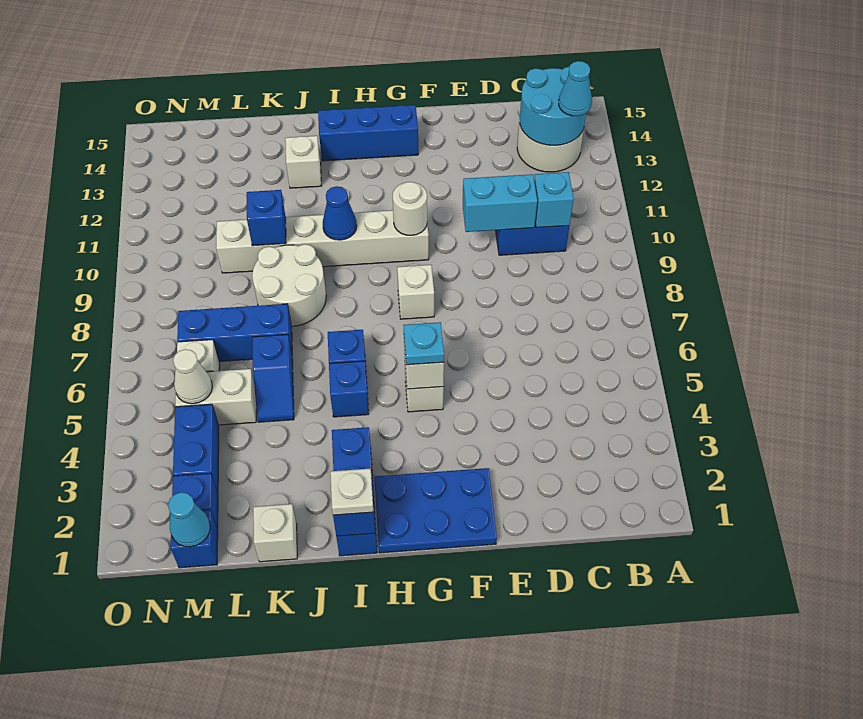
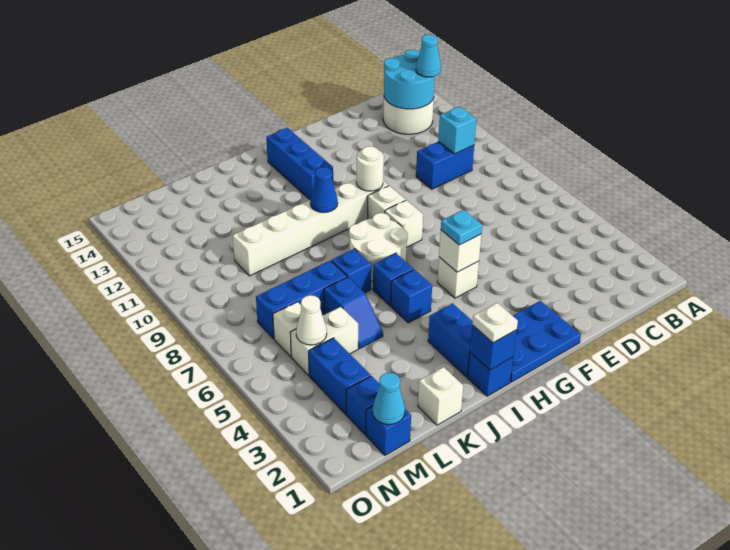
cyan brick D10:E10 level 2 -> none
blue brick G14:I14 level 1 -> blue brick H12:H14 level 1
white round brick J8:K9 level 1 -> white round brick H7:I8 level 1
white brick J13 level 1 -> white brick G9 level 1
blue brick K10 level 2 -> blue brick J7 level 1

